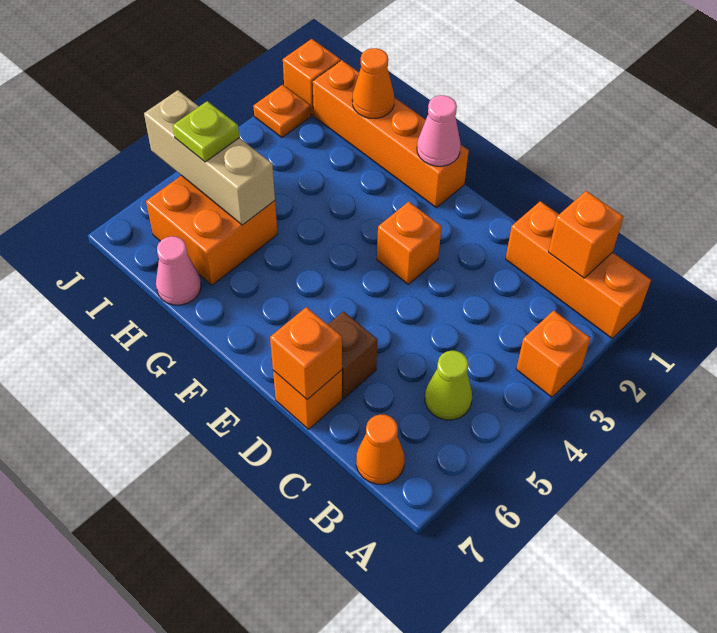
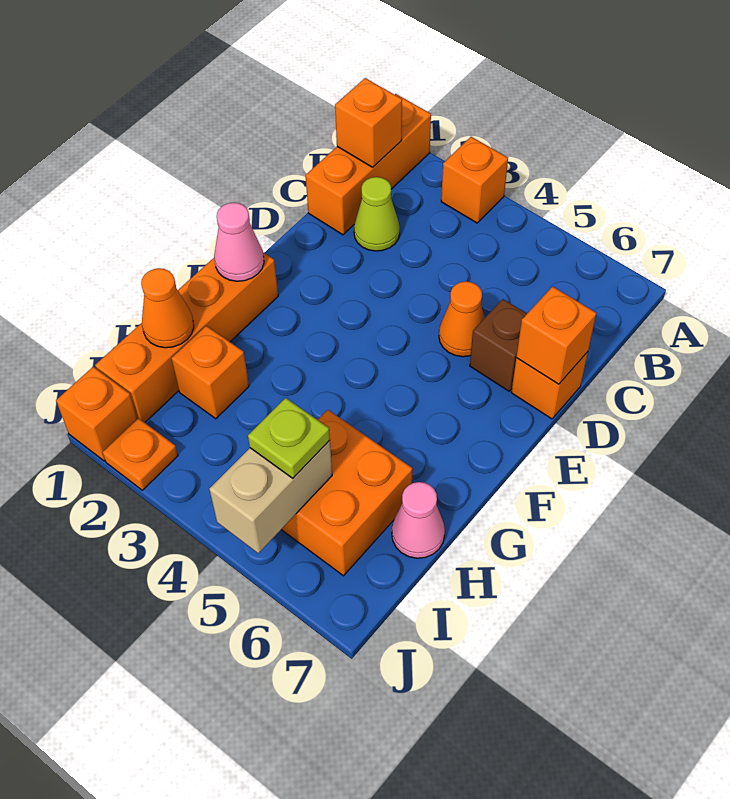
lime cone B5 level 1 -> lime cone C2 level 1
orange cone B7 level 1 -> orange cone D5 level 1
orange brick E3 level 1 -> orange brick H2 level 1
tan brick H5:J5 level 2 -> tan brick I5:J5 level 2

